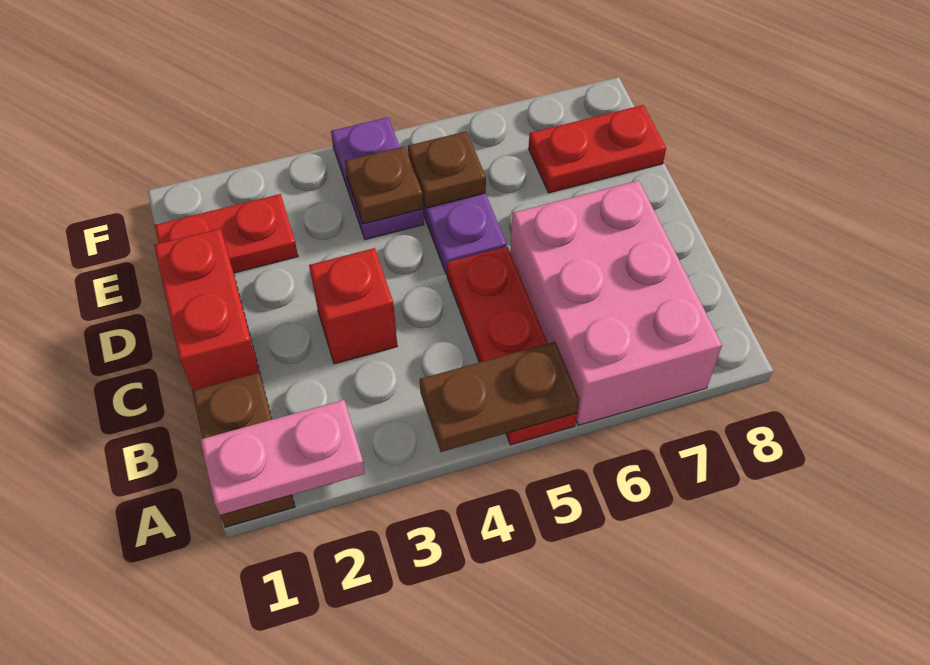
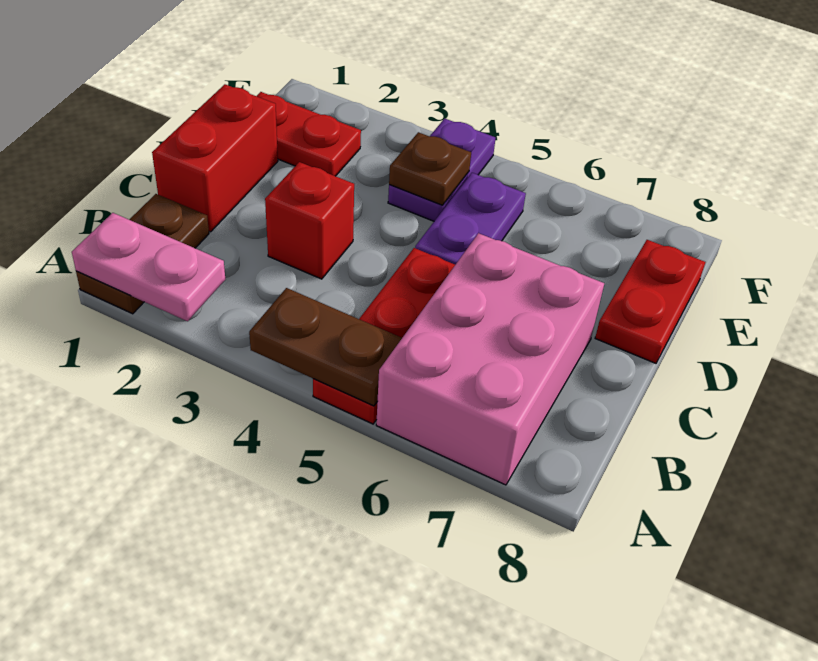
brown plate E5 level 2 -> none
red plate E7:E8 level 1 -> red plate D8:E8 level 1

